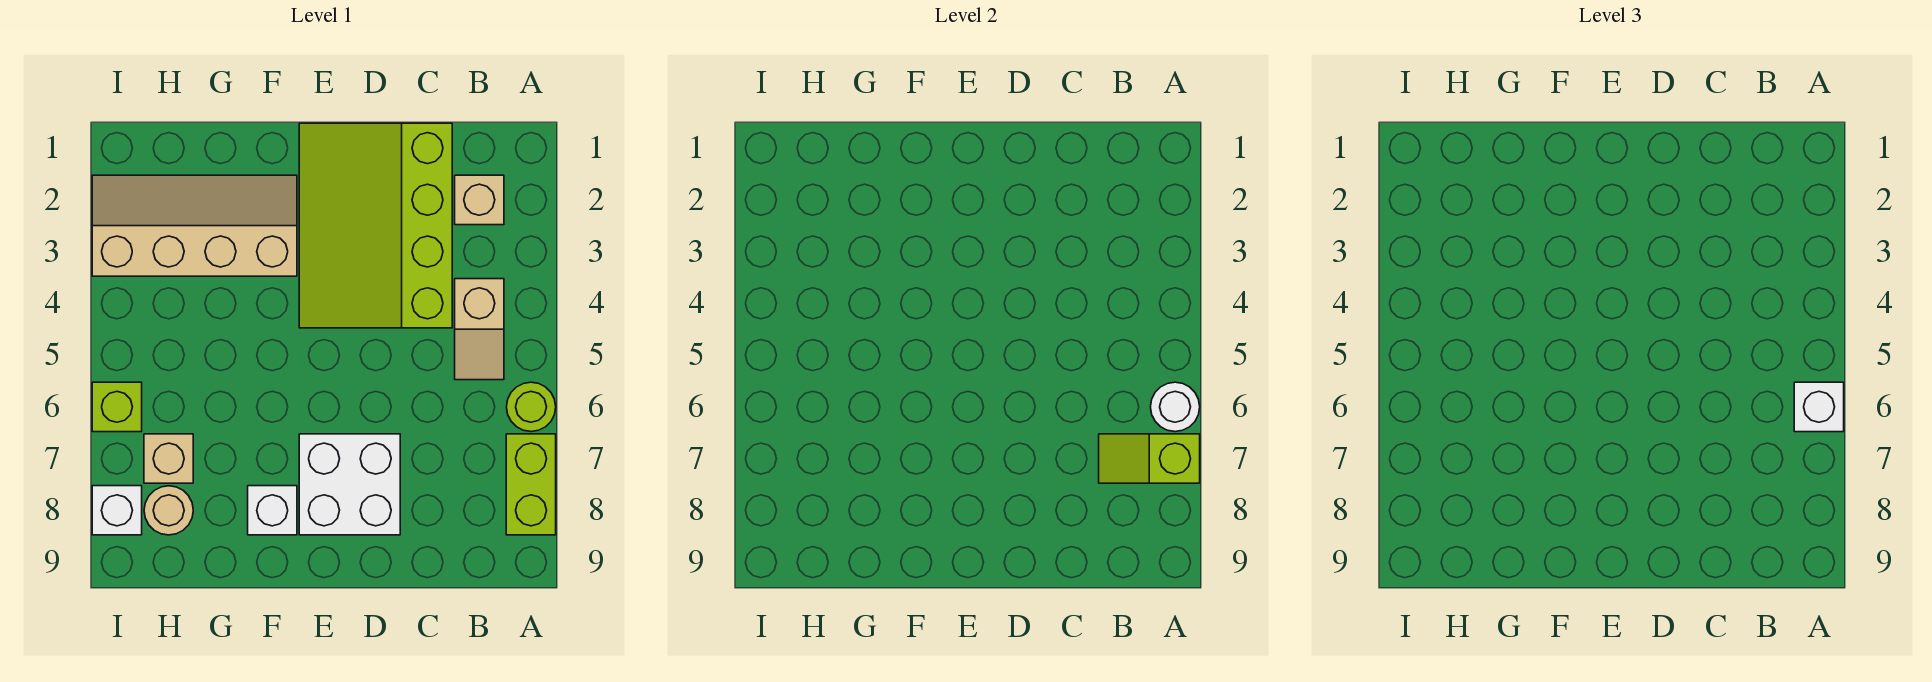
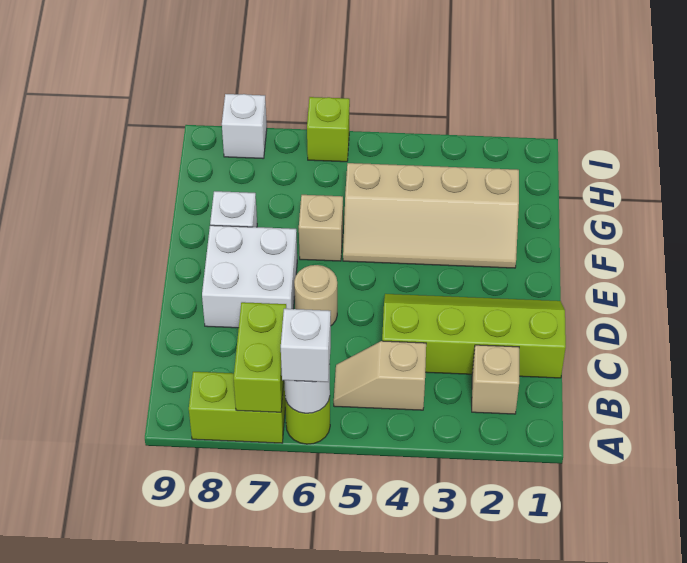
lime slope A7:B7 level 2 top A -> lime brick A7:B7 level 2
lime slope C1:E4 level 1 top C -> lime slope C1:D4 level 1 top C
tan slope F2:I3 level 1 top 3 -> tan slope F2:G5 level 1 top G
tan brick H7 level 1 -> tan brick F6 level 1
tan round brick H8 level 1 -> tan round brick D6 level 1

